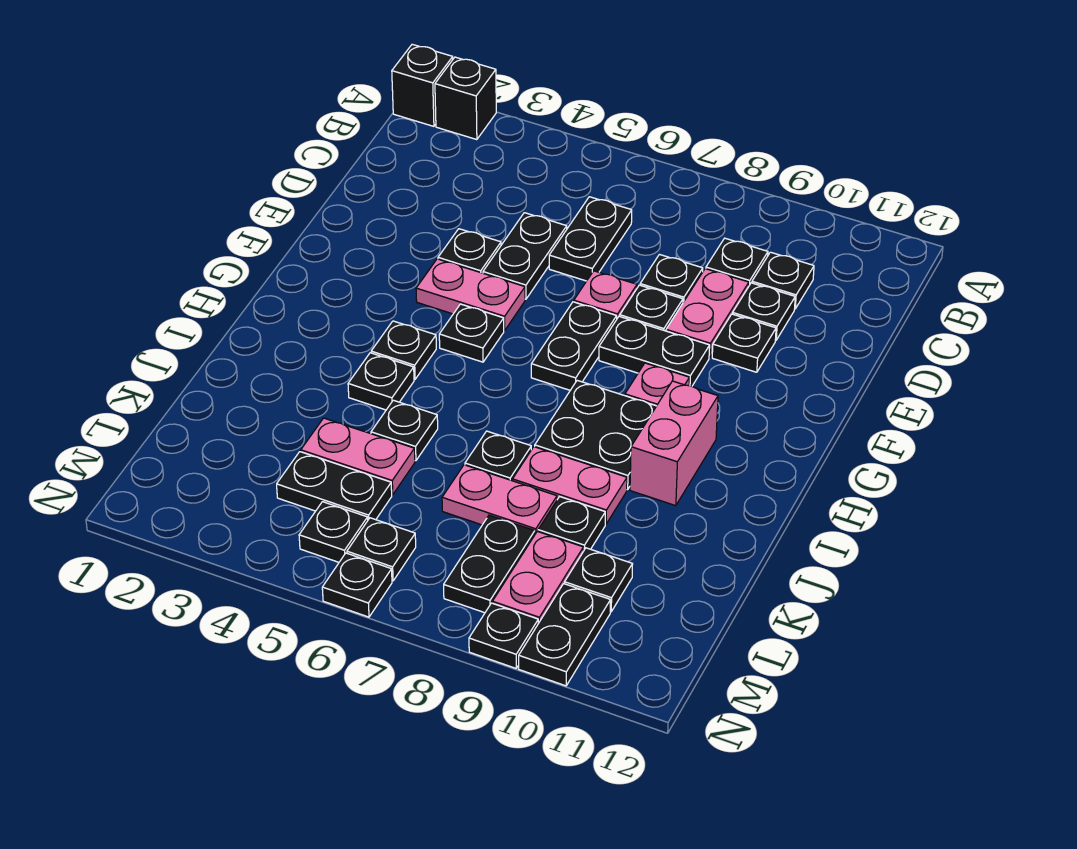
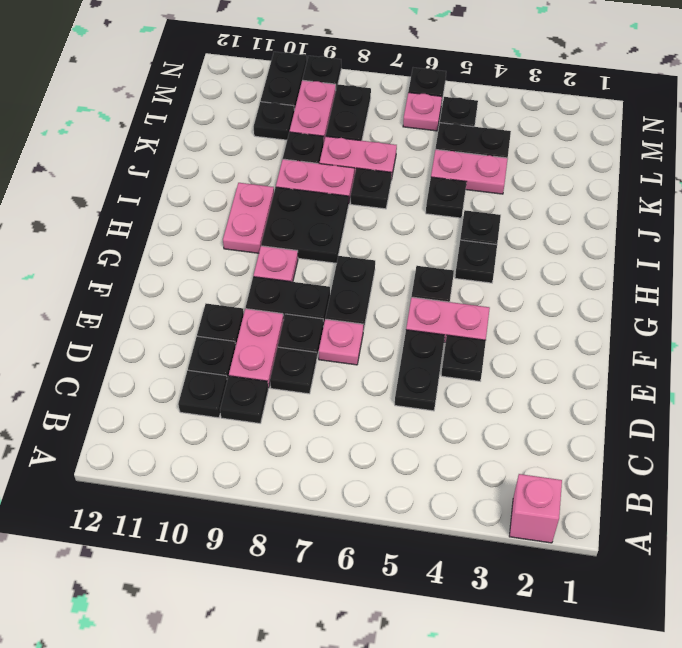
black brick A1 level 1 -> none
black brick A2 level 1 -> pink brick A2 level 1
black plate C6:D6 level 1 -> none
pink brick H10:I10 level 1 -> pink plate H10:I10 level 1
black plate M6 level 1 -> pink plate M6 level 1

